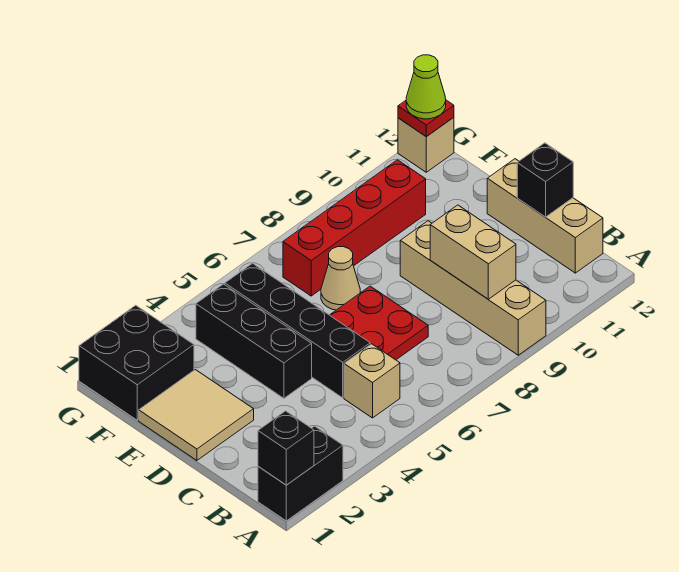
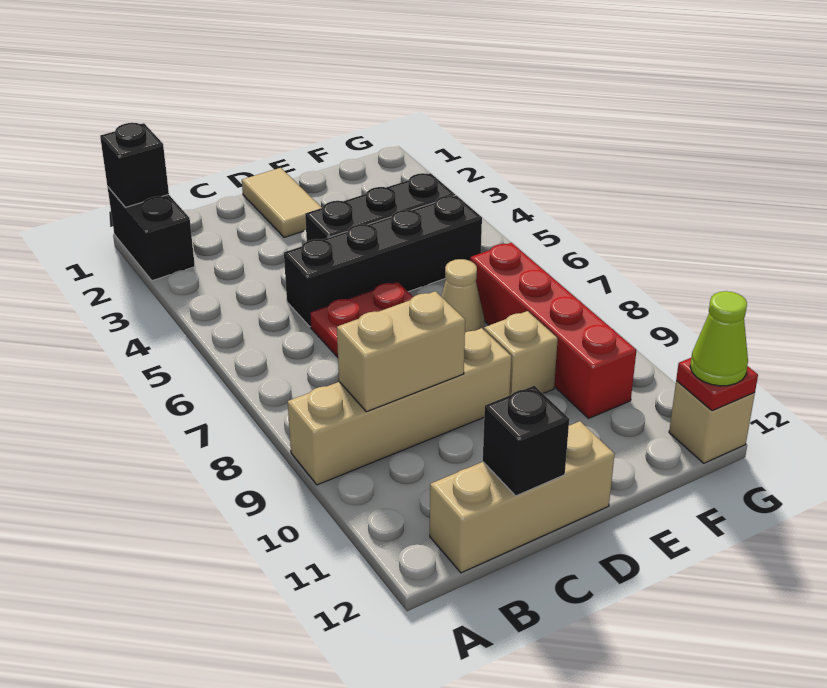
tan brick B5 level 1 -> tan brick E9 level 1
tan tile D1:E2 level 1 -> tan tile D1:D2 level 1
black brick F1:G2 level 1 -> none

